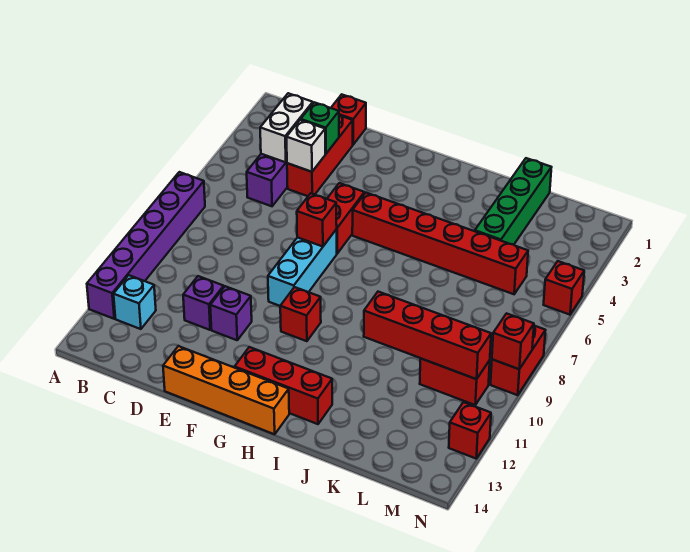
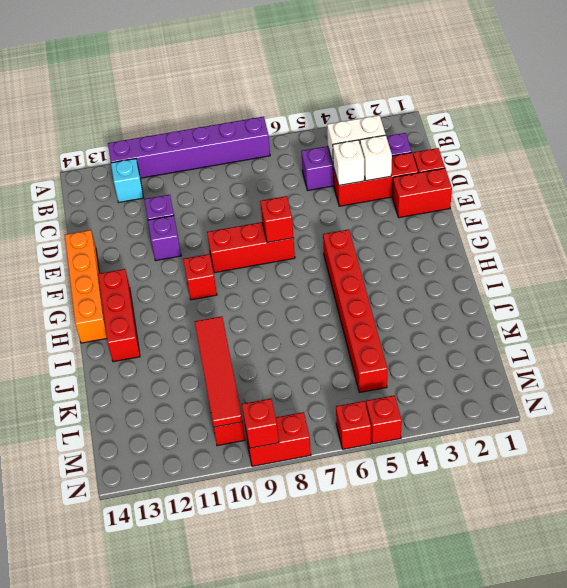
green brick D3 level 2 -> white brick D3 level 2
red brick F5:F6 level 1 -> red brick E1:E2 level 1
cyan brick F7:F9 level 1 -> red brick F7:F9 level 1
red brick J10:M10 level 2 -> red tile J10:M10 level 2
green brick K1:K4 level 1 -> none
red brick N12 level 1 -> red brick N6 level 1

